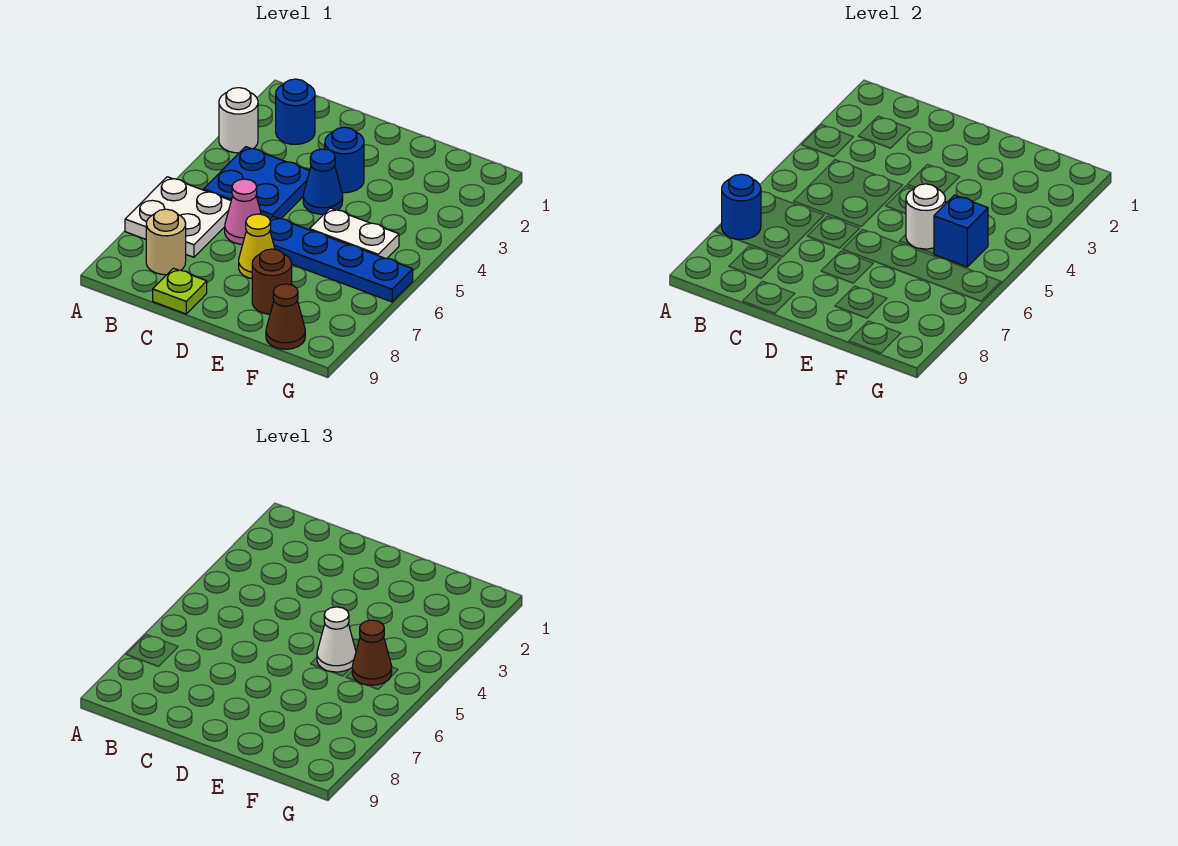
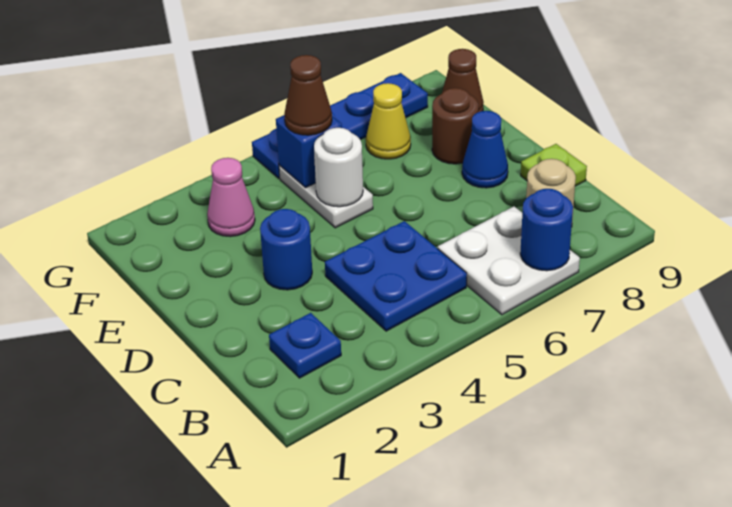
white round brick A3 level 1 -> none
blue round brick B2 level 1 -> blue plate B2 level 1
pink cone C6 level 1 -> pink cone F3 level 1
blue cone D4 level 1 -> blue cone D8 level 1
blue plate D6:G6 level 1 -> blue plate G5:G8 level 1
yellow cone D7 level 1 -> yellow cone F7 level 1
white cone E5 level 3 -> none

